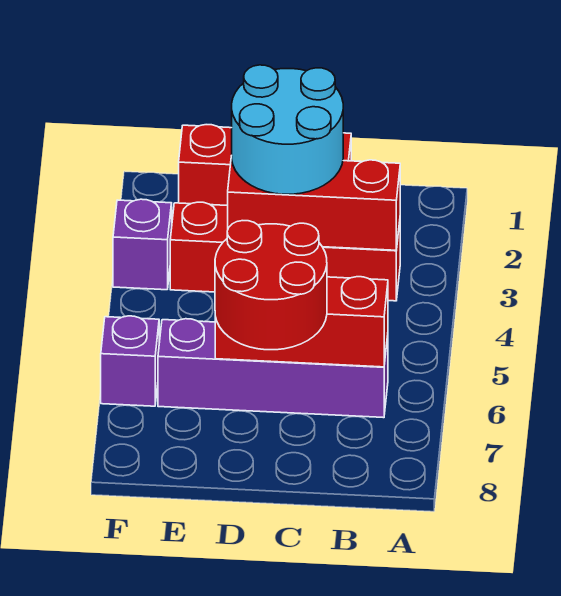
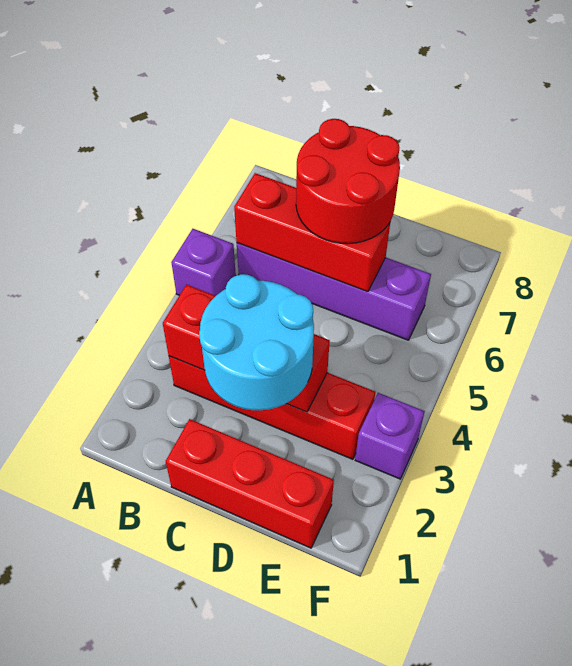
purple brick F6 level 1 -> purple brick A5 level 1

